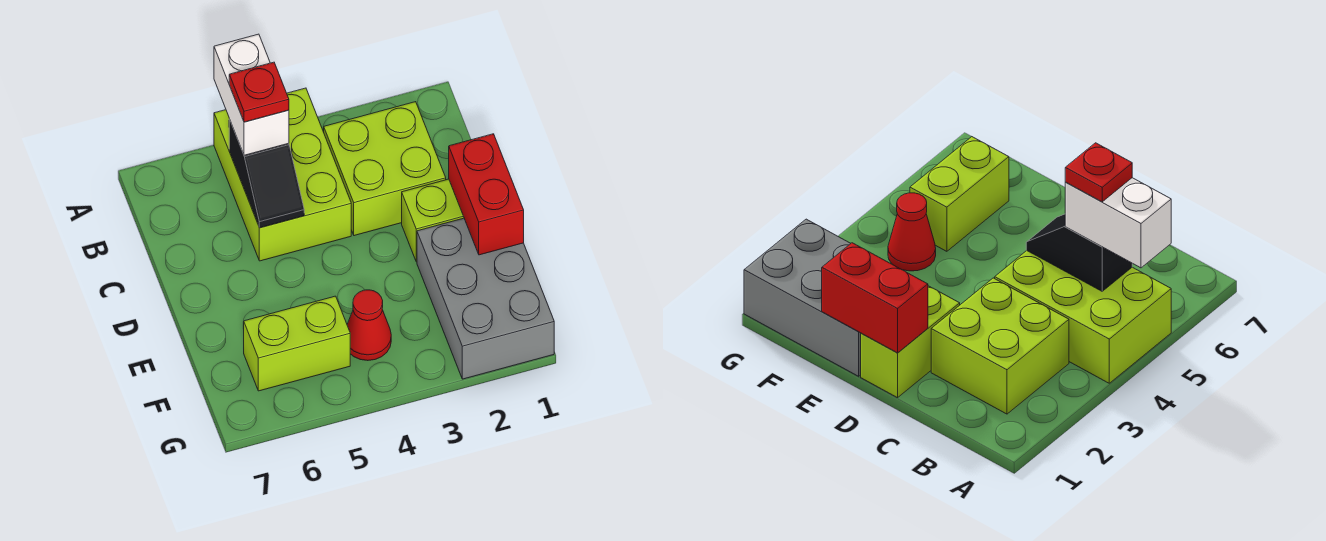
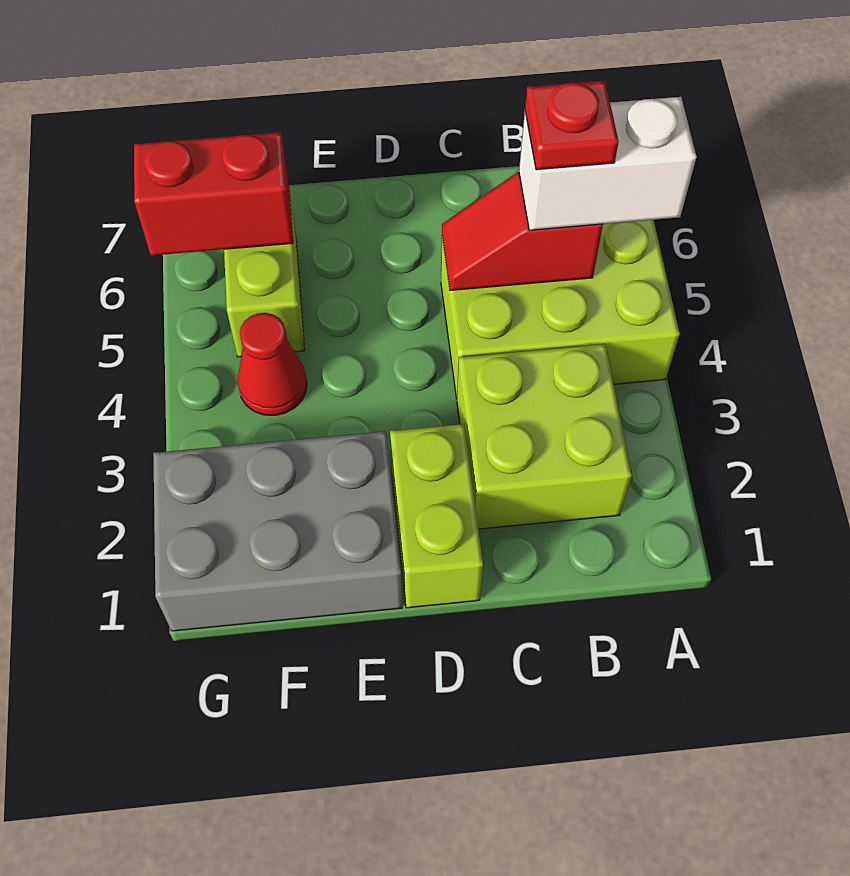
black slope B5:C5 level 2 top B -> red slope B5:C5 level 2 top B
red brick D1:E1 level 2 -> red brick F6:G6 level 2

